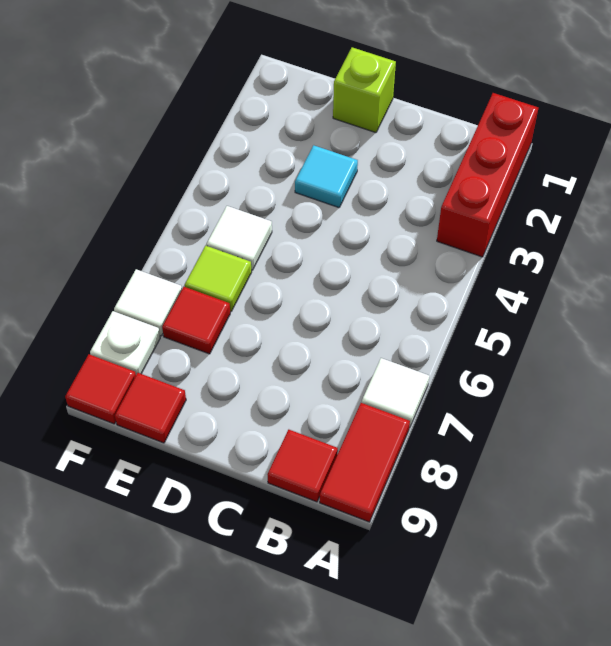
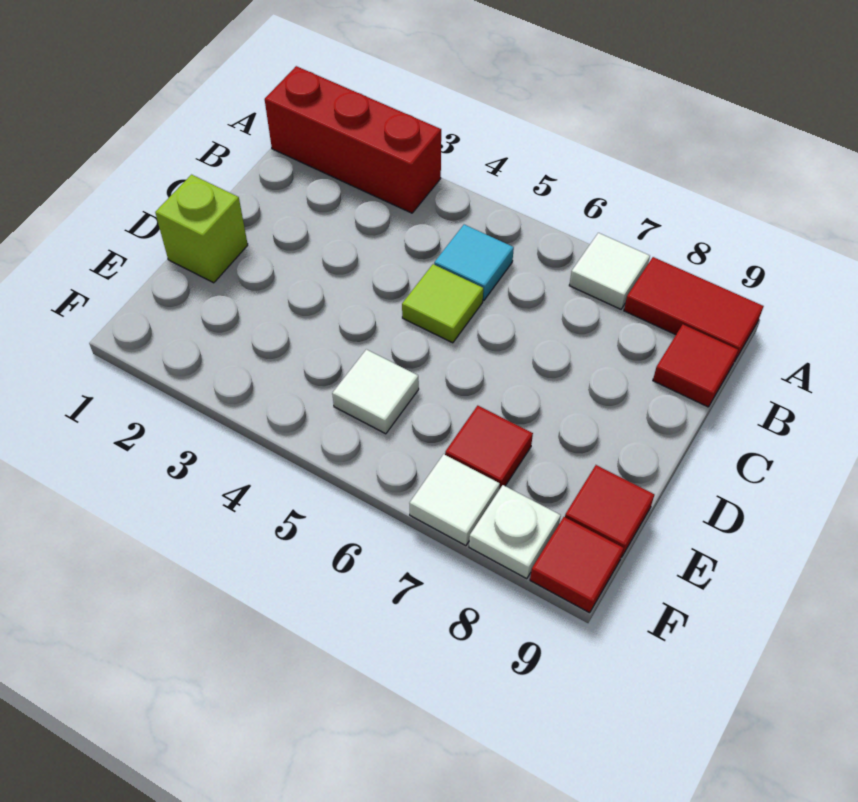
cyan tile D3 level 1 -> cyan tile B5 level 1
lime tile E6 level 1 -> lime tile C5 level 1

